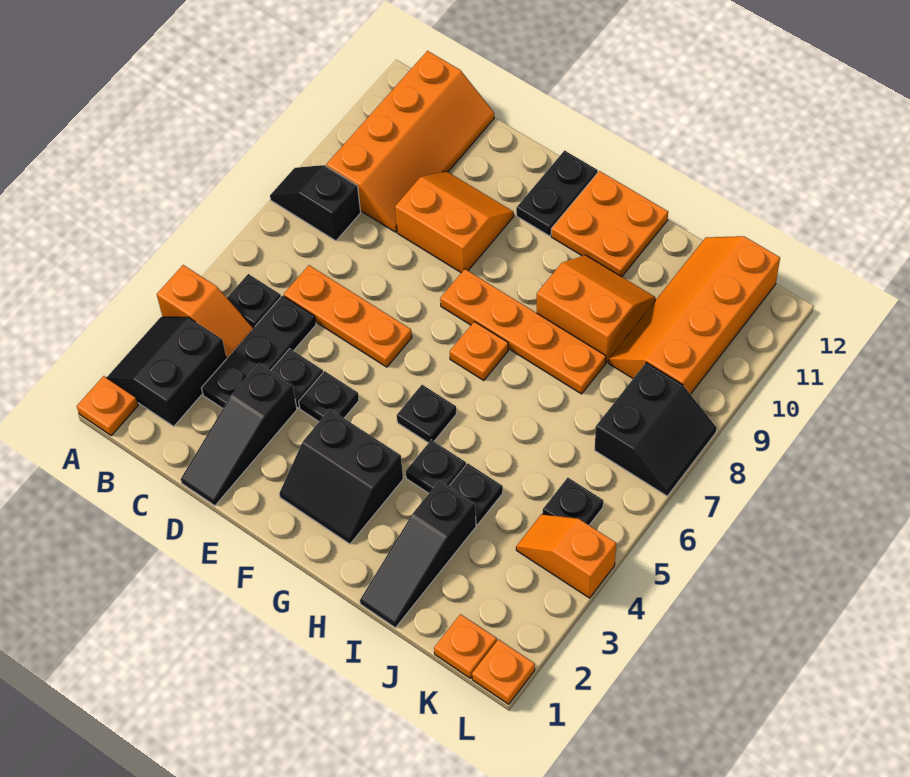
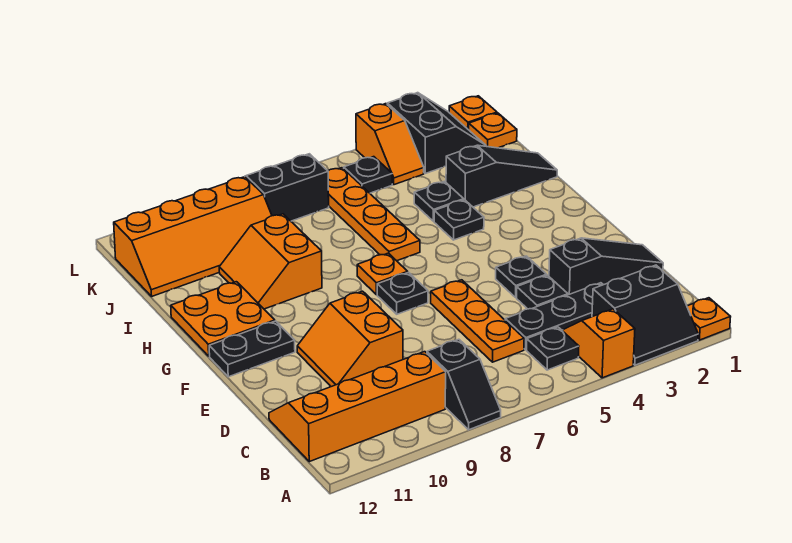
black slope F2:G3 level 1 top 3 -> black slope K2:L3 level 1 top 3
orange plate F8:I8 level 1 -> orange plate H6:K6 level 1
black plate G5 level 1 -> black plate F7 level 1

